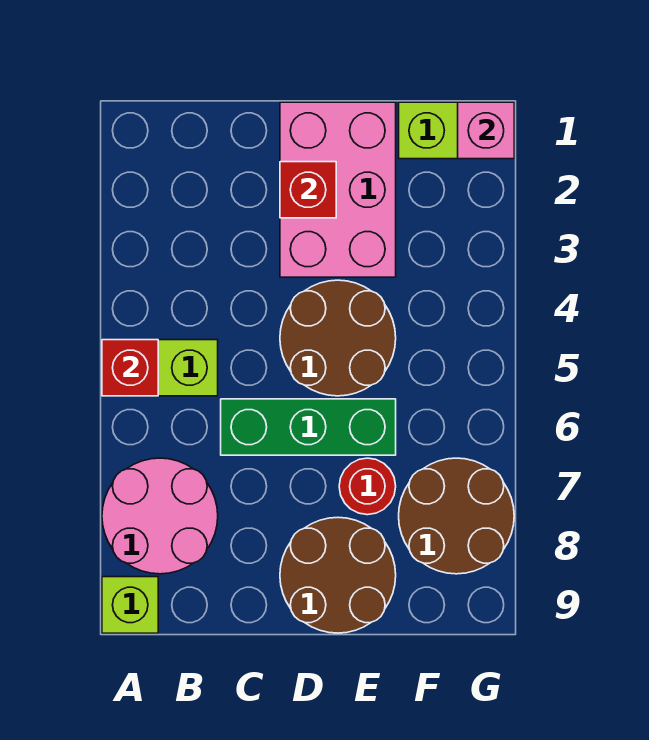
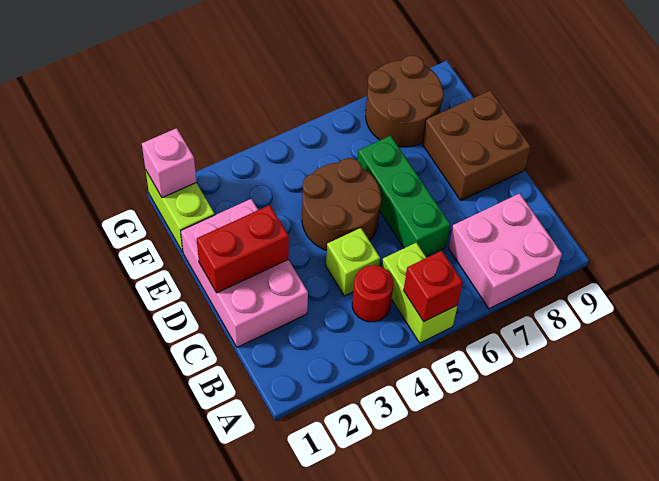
pink round brick A7:B8 level 1 -> pink brick A7:B8 level 1
lime brick A9 level 1 -> lime brick C4 level 1
pink brick D1:E3 level 1 -> pink brick C1:E2 level 1
red brick D2 level 2 -> red brick D1:D2 level 2
brown round brick D8:E9 level 1 -> brown brick D8:E9 level 1
red round brick E7 level 1 -> red round brick B4 level 1

